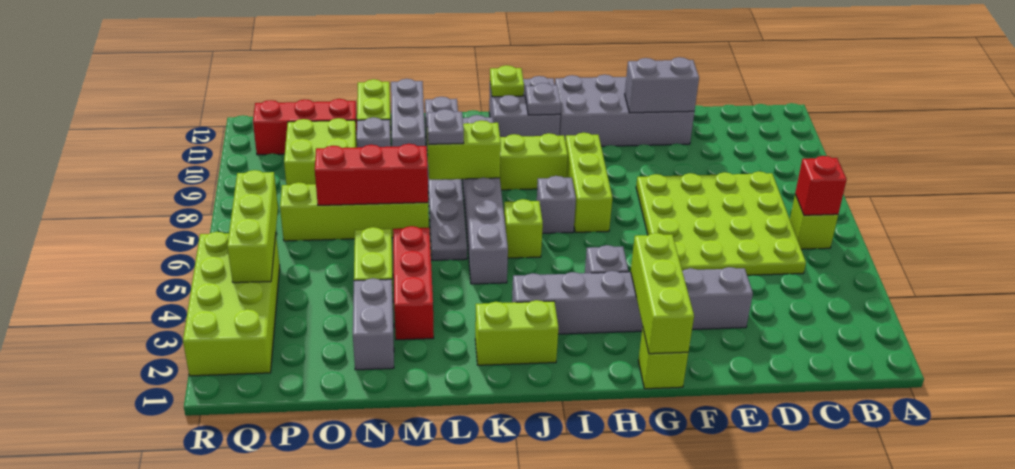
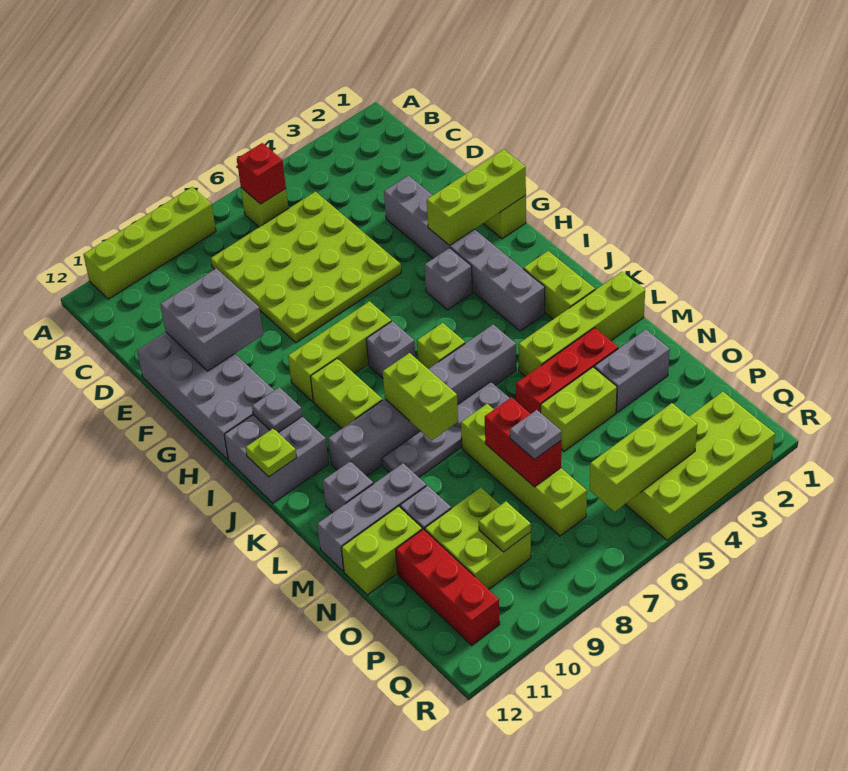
none -> lime brick A8:A11 level 1
grey brick E11:F11 level 2 -> grey brick E10:F11 level 2
none -> lime brick L1:L4 level 1
grey plate L8 level 3 -> grey plate O7 level 3
red brick M7:O7 level 2 -> red brick N7:O7 level 2
none -> lime plate P9 level 2

